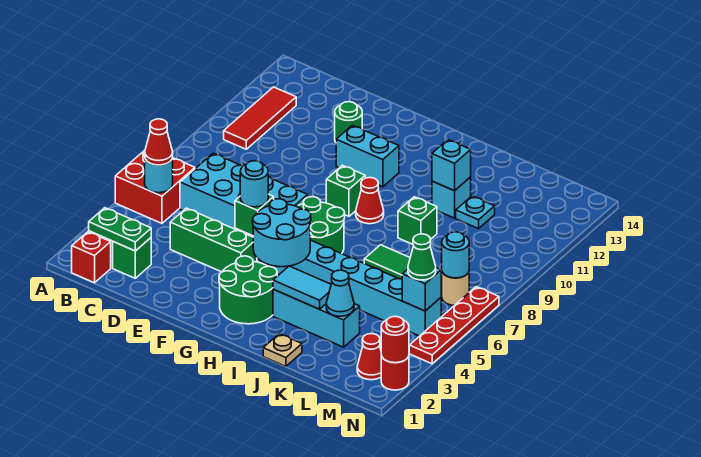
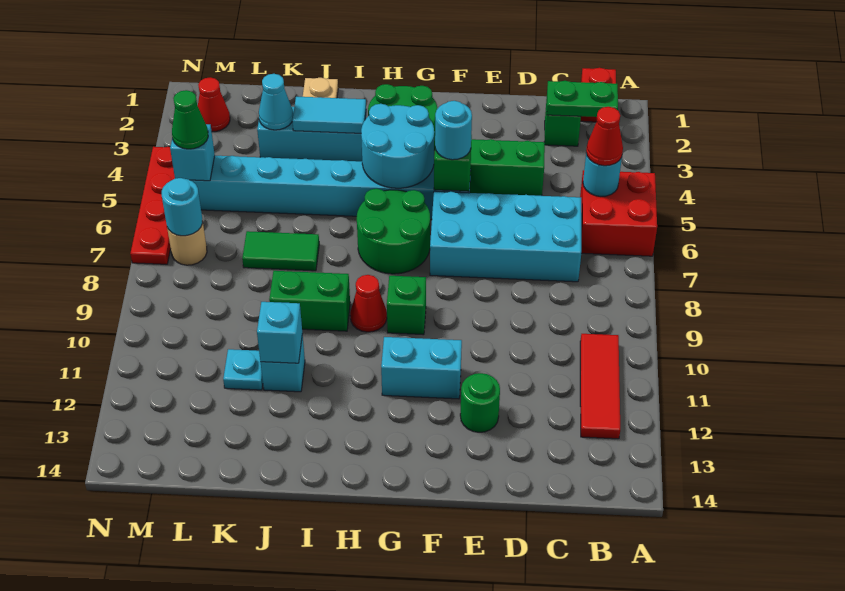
green brick J9 level 1 -> green brick I9:J9 level 1
red round brick N2 level 1 -> none
red round brick N2 level 2 -> none

